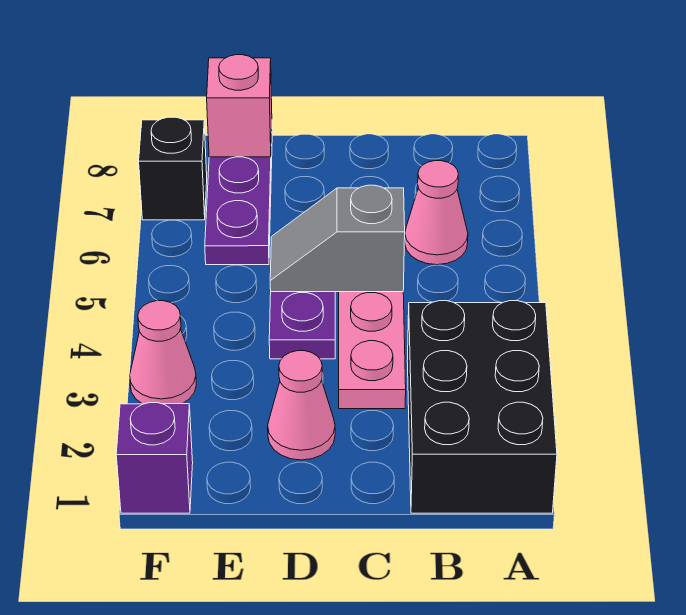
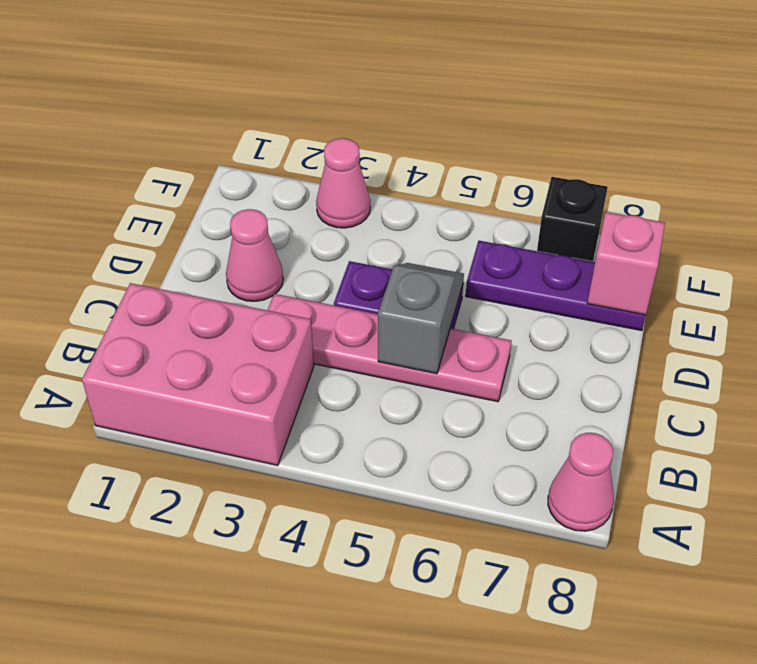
black brick A1:B3 level 1 -> pink brick A1:B3 level 1
pink cone B6 level 1 -> pink cone A8 level 1
purple brick F1 level 1 -> none

